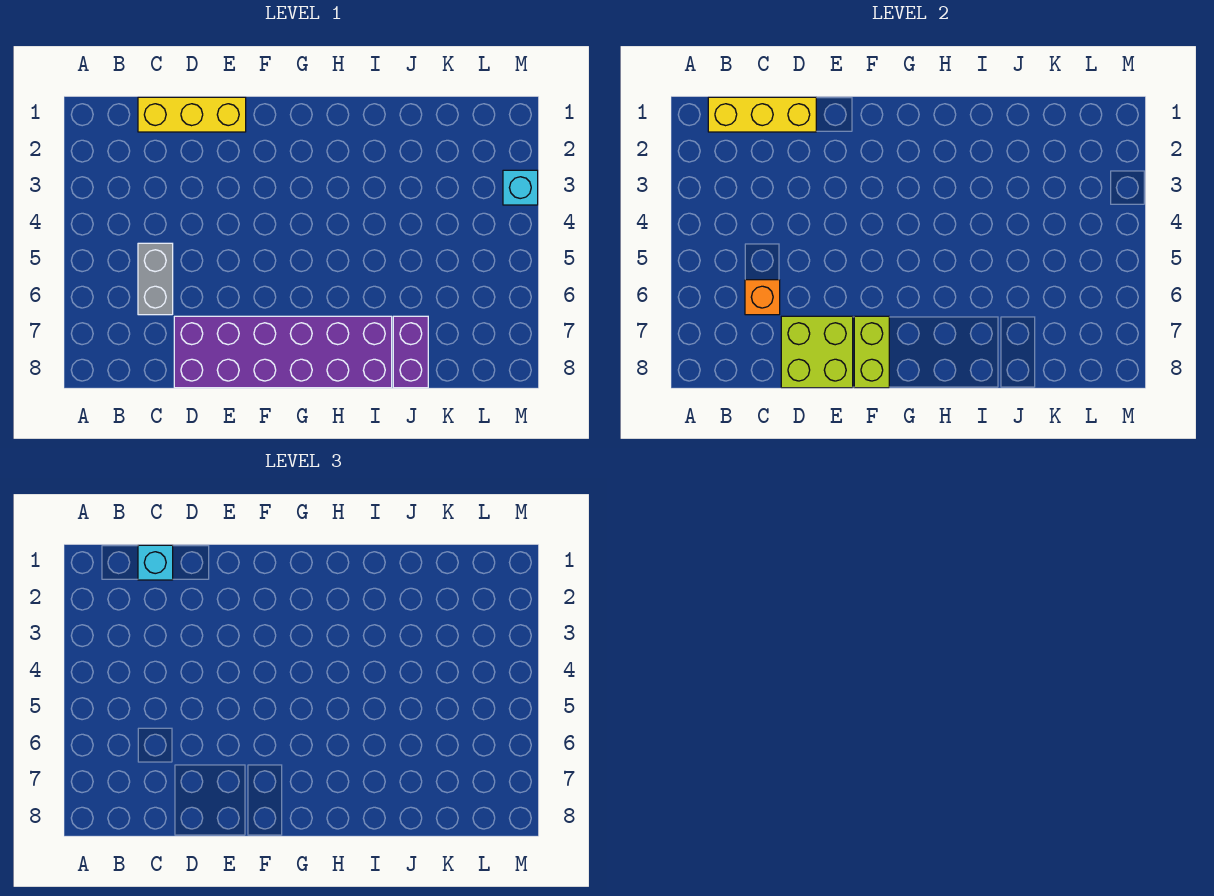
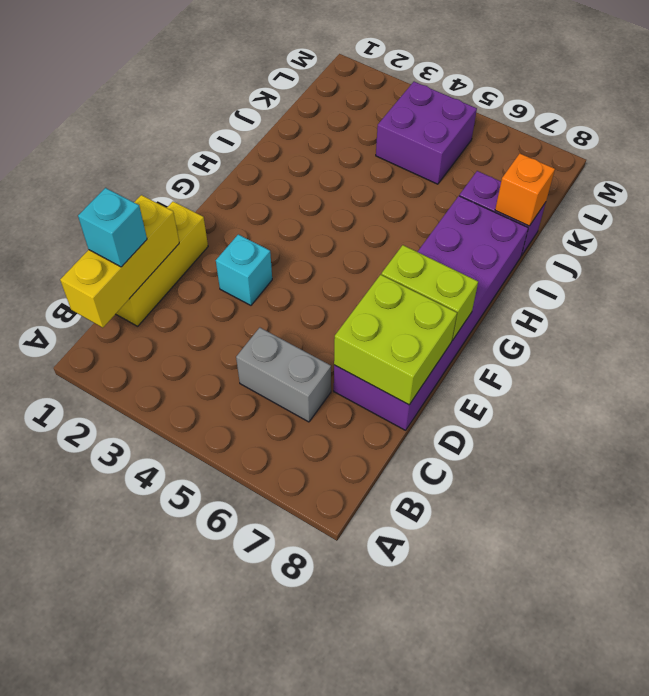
orange brick C6 level 2 -> orange brick J8 level 2
none -> purple brick K4:L5 level 1
cyan brick M3 level 1 -> cyan brick E3 level 1

